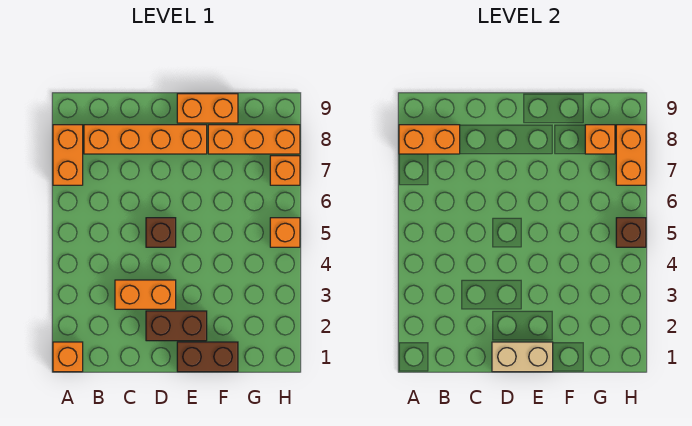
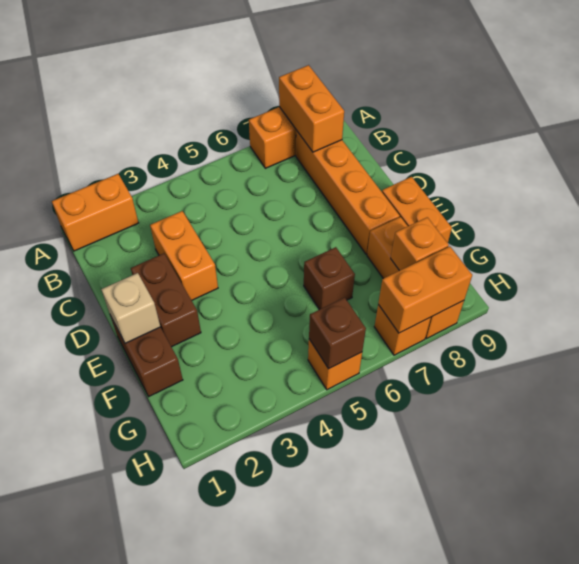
orange brick A1 level 1 -> orange brick A1:A2 level 1
tan brick D1:E1 level 2 -> tan brick E1 level 2
brown brick D5 level 1 -> brown brick F6 level 1

